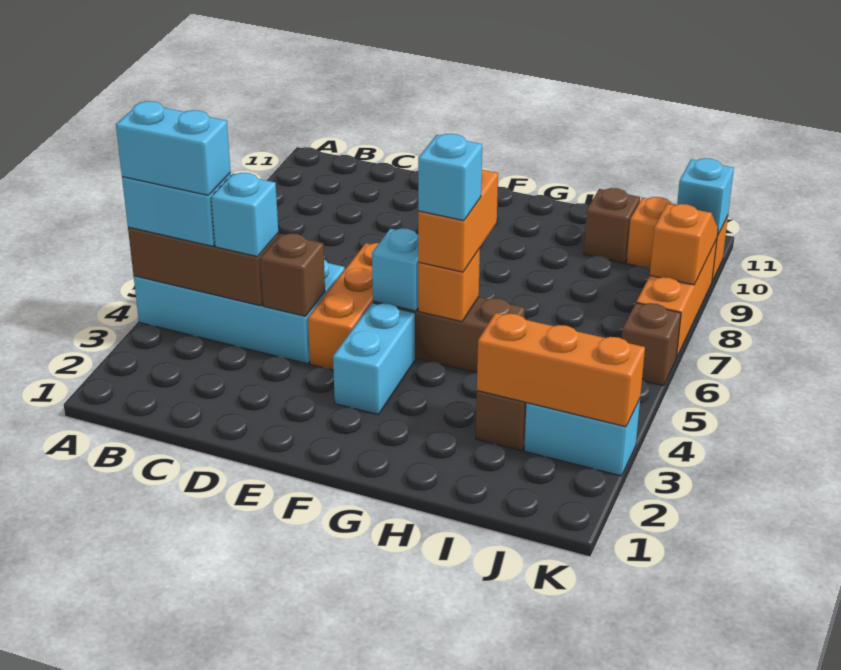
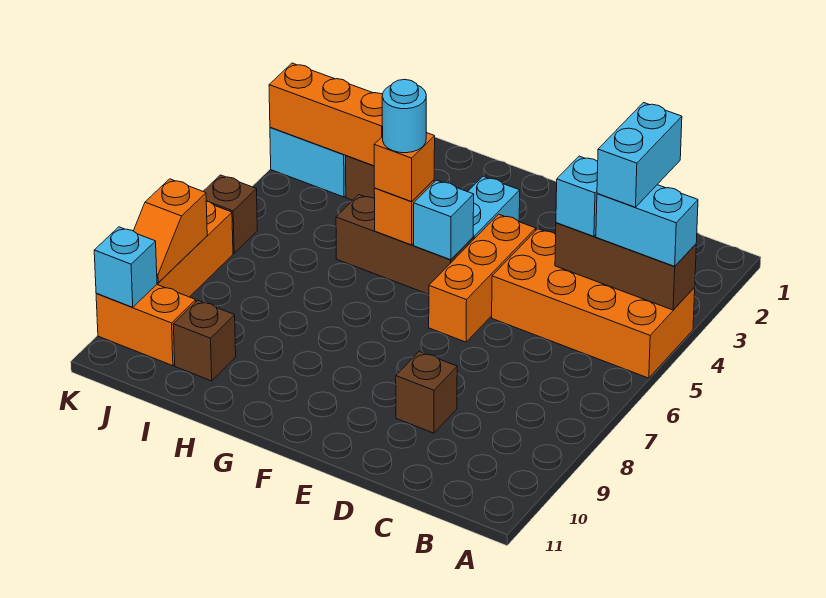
cyan brick A4:D5 level 1 -> orange brick A4:D5 level 1
cyan brick A4:B4 level 4 -> cyan brick B3:B4 level 4
brown brick D4 level 2 -> brown brick D9 level 1
orange brick G5:G6 level 3 -> orange brick G5 level 3
cyan brick G5 level 4 -> cyan round brick G5 level 4

